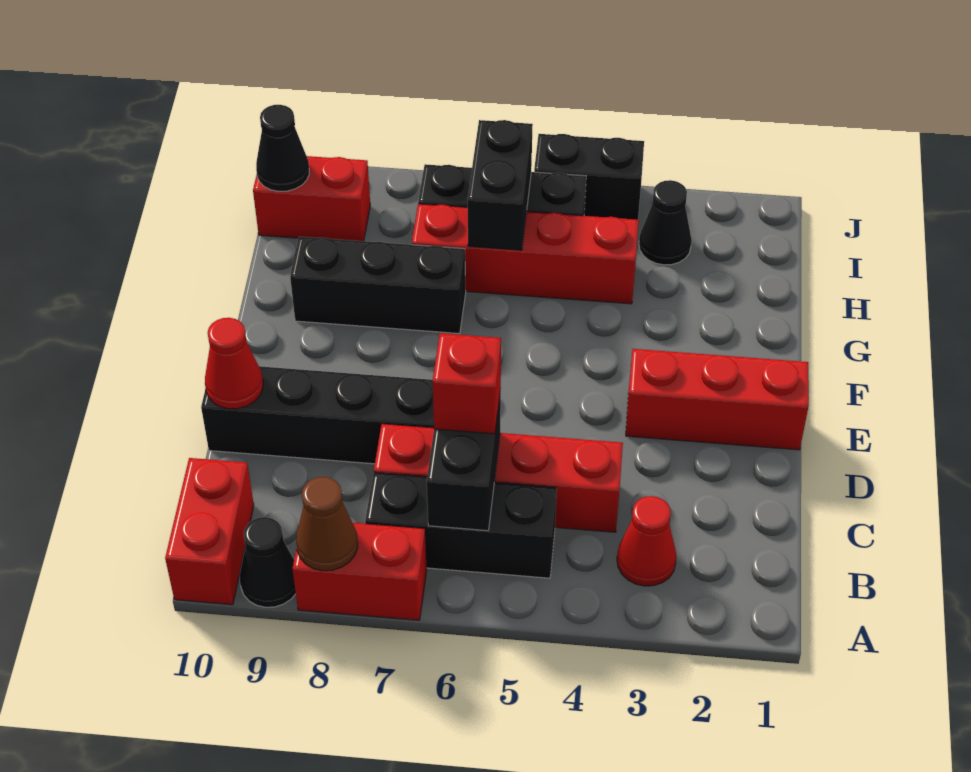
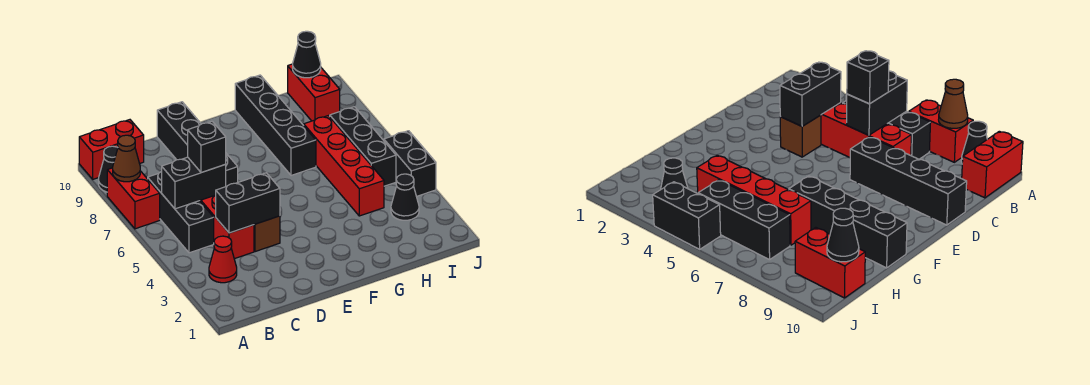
red brick C6 level 3 -> black brick C6 level 3
none -> brown brick D4 level 1
red cone D10 level 2 -> none
red brick E1:E3 level 1 -> none
black brick G7:G9 level 1 -> black brick G7:G10 level 1
black brick H6:I6 level 2 -> black brick C4:D4 level 2

